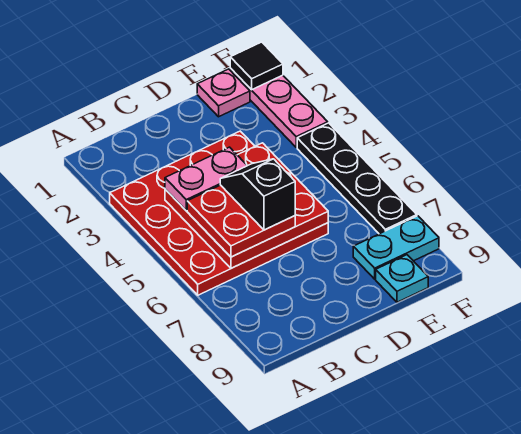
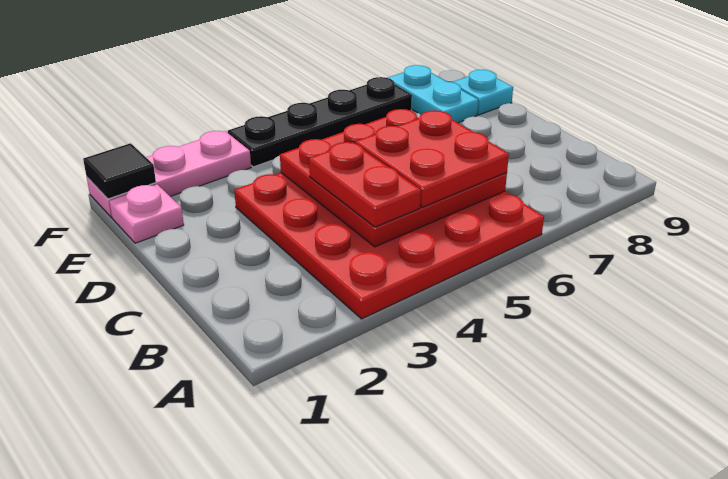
pink plate B4:C4 level 3 -> red plate B4:C4 level 3
black slope C5:C6 level 4 top 6 -> none

